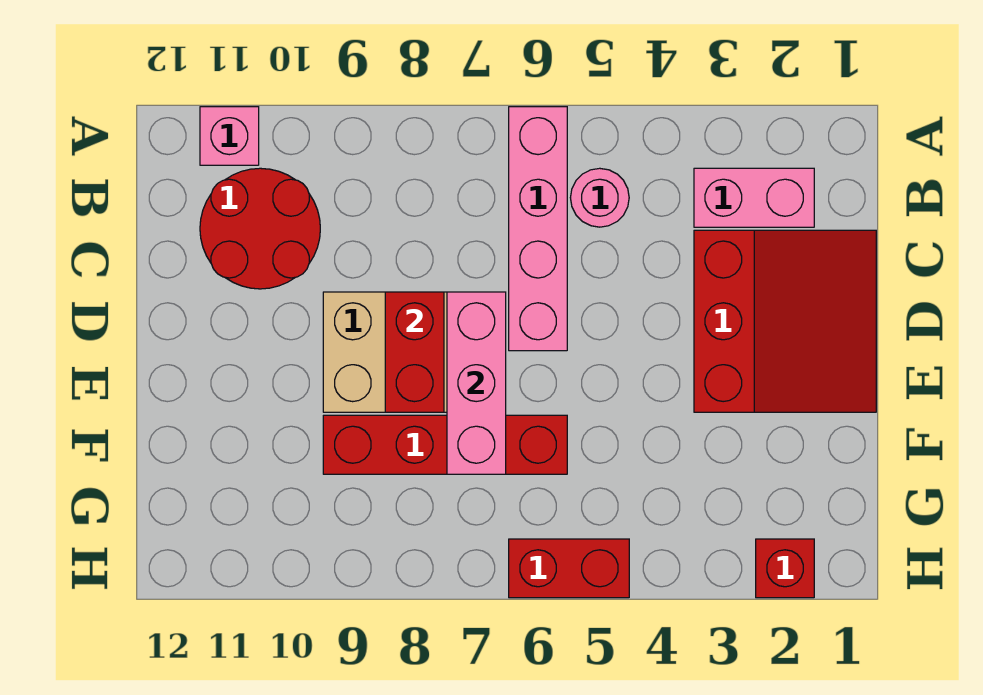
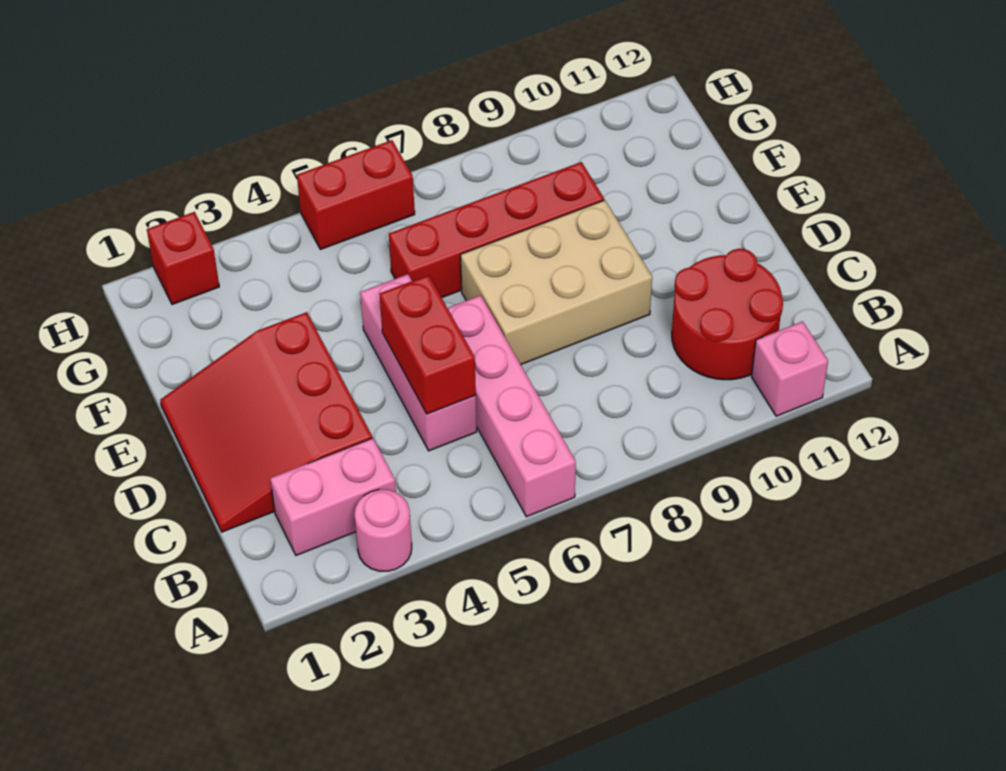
pink round brick B5 level 1 -> pink round brick A3 level 1
pink brick D7:F7 level 2 -> pink brick C5:E5 level 1
red brick D8:E8 level 2 -> red brick C5:D5 level 2

